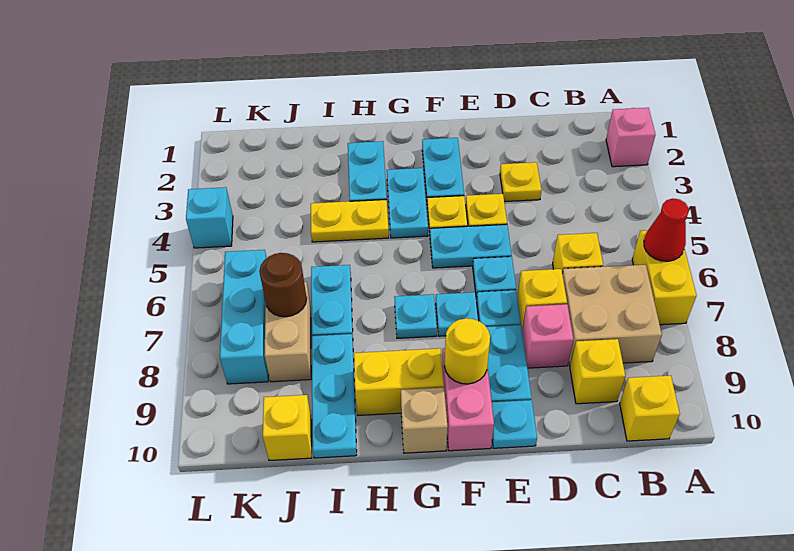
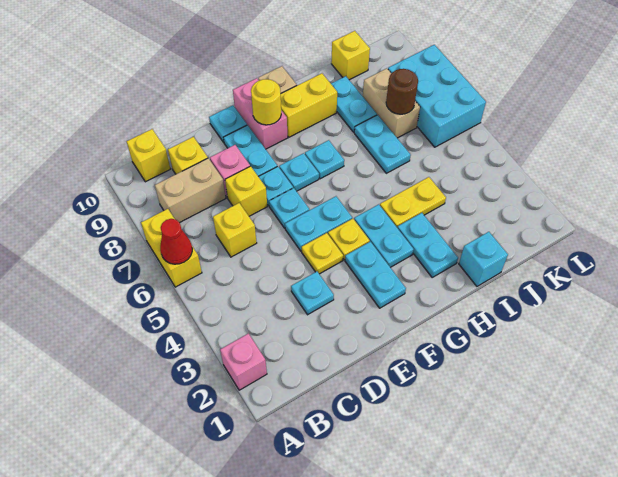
tan brick B7:C8 level 1 -> tan brick B8:C8 level 1
yellow plate D3 level 1 -> cyan plate D3 level 1
cyan plate I8:I10 level 1 -> cyan plate I8:I9 level 1
cyan brick K6:K8 level 1 -> cyan brick K6:L8 level 1
cyan brick L4 level 1 -> cyan brick I1 level 1

